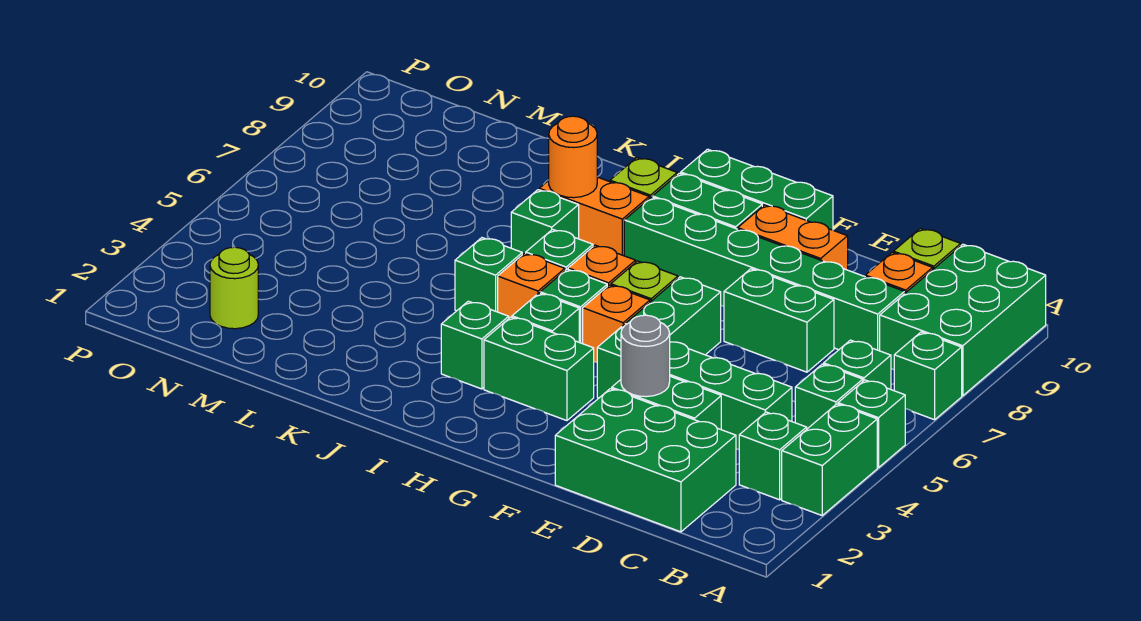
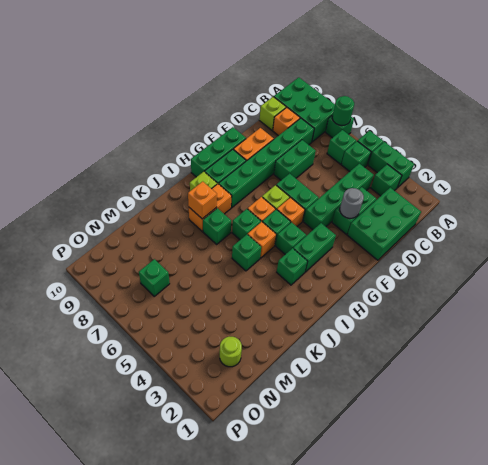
none -> green round brick A7 level 2
orange round brick J8 level 2 -> orange brick J8 level 2
none -> green brick N7 level 1

